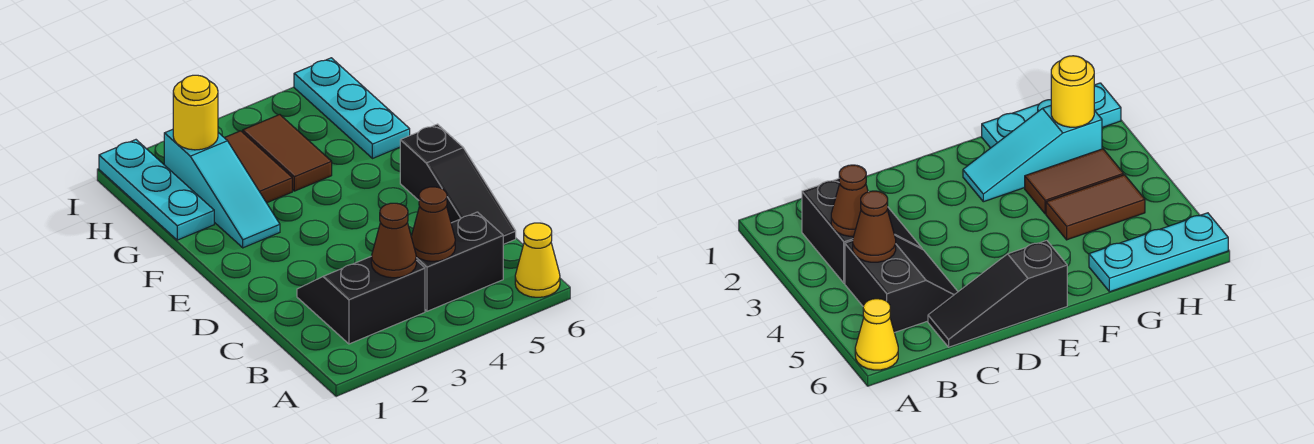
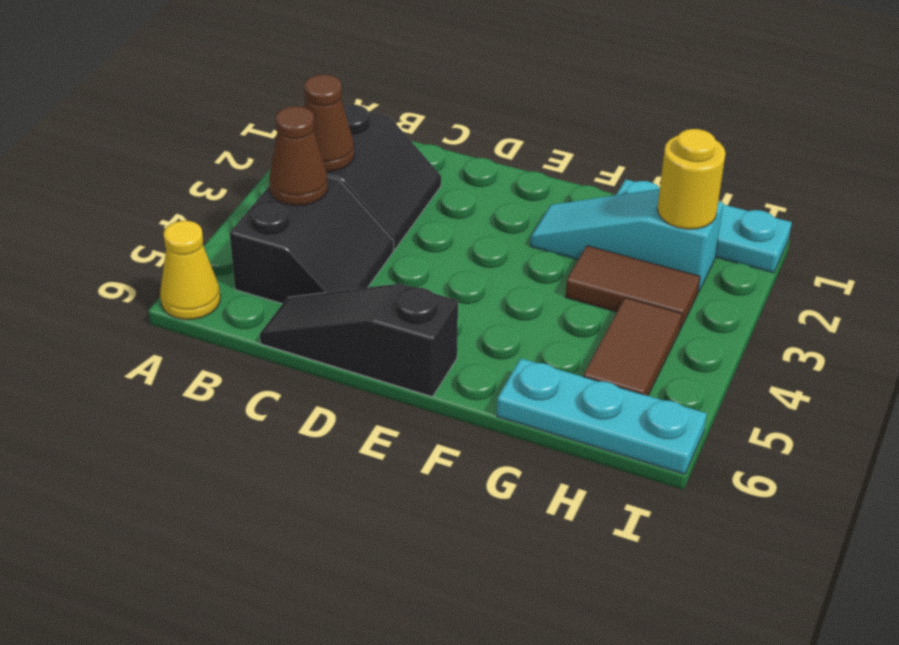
brown tile G4:H4 level 1 -> brown tile H4:H5 level 1

